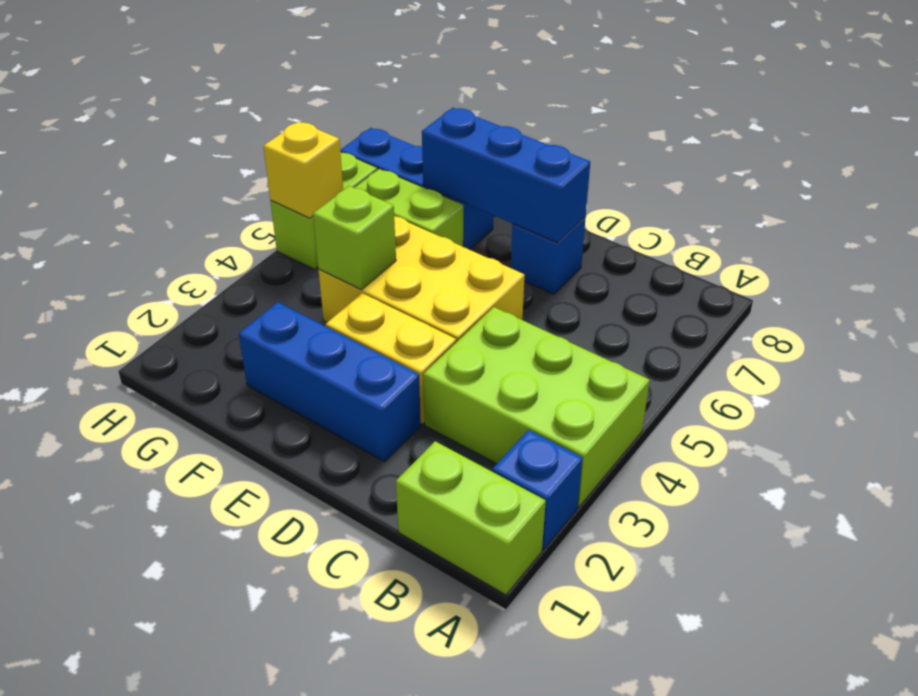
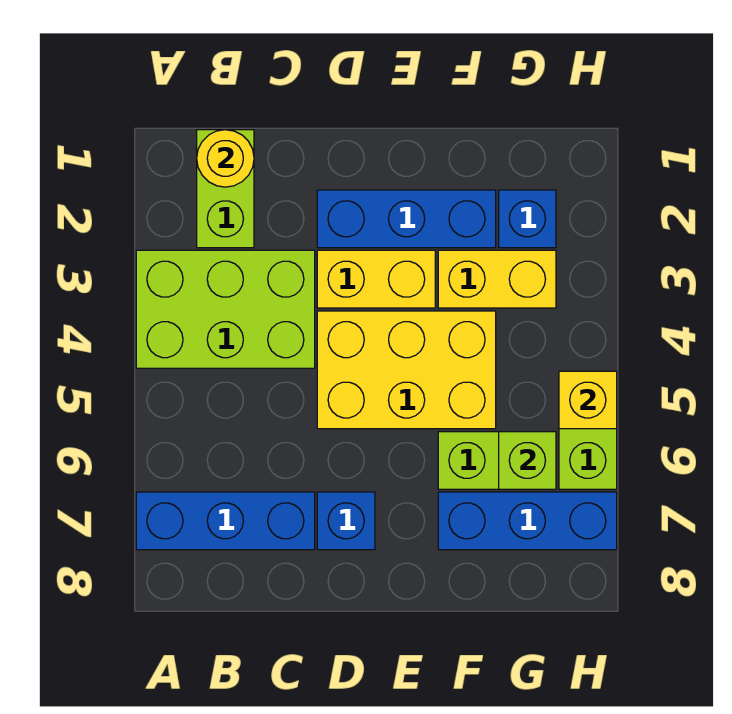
lime brick A1:B1 level 1 -> lime brick B1:B2 level 1
blue brick A2 level 1 -> blue brick G2 level 1
none -> yellow round brick B1 level 2
blue brick D7:F7 level 2 -> blue brick A7:C7 level 1
none -> yellow brick F3:G3 level 1
lime brick F4 level 2 -> lime brick G6 level 2

